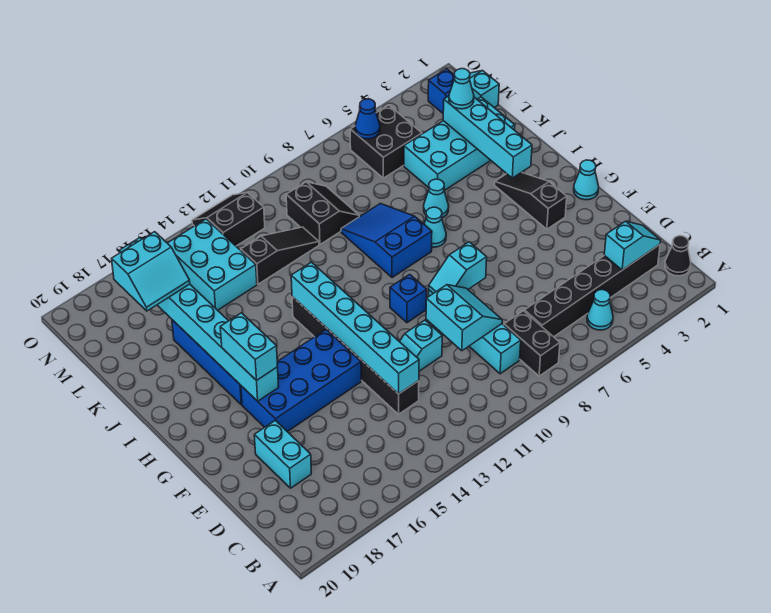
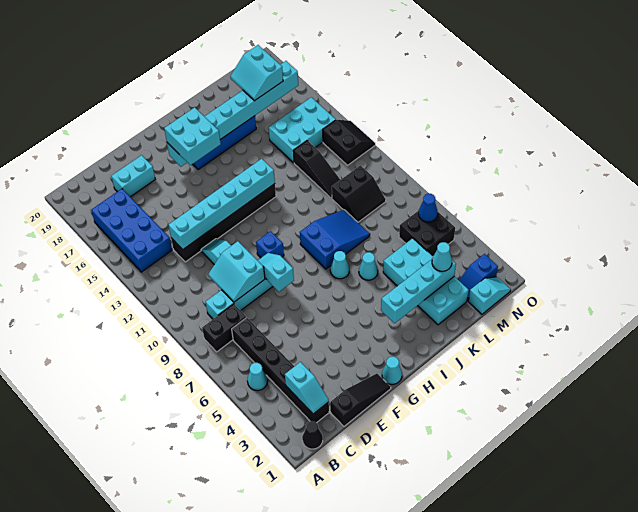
cyan slope D9:E10 level 2 top 10 -> cyan slope D9:E10 level 2 top E
blue brick F14:G17 level 1 -> blue brick B14:C17 level 1
black slope G3:I3 level 1 top G -> black slope D1:F1 level 1 top D
cyan brick G17:H17 level 3 -> cyan brick G16:H17 level 3

